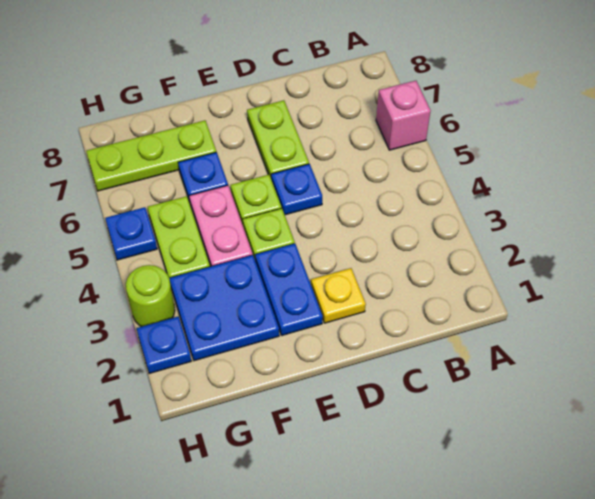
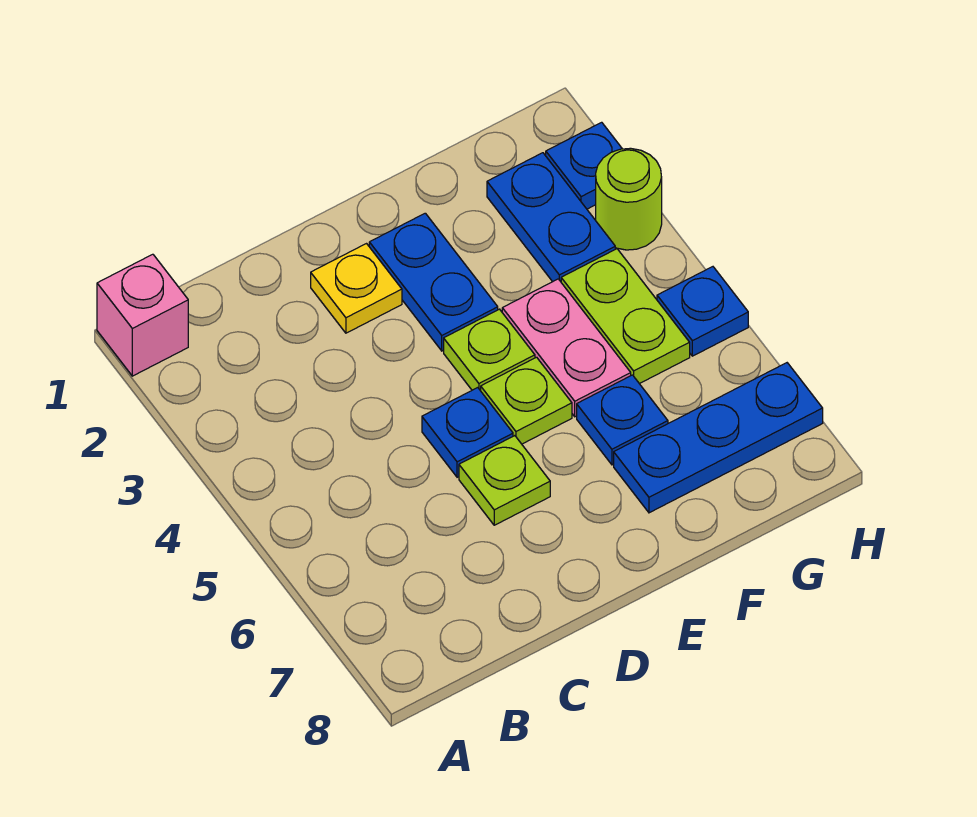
pink brick A6 level 1 -> pink brick A1 level 1
lime plate D6:D7 level 1 -> lime plate D6 level 1
blue plate F2:G3 level 1 -> blue plate G2:G3 level 1
lime plate F7:H7 level 1 -> blue plate F7:H7 level 1

